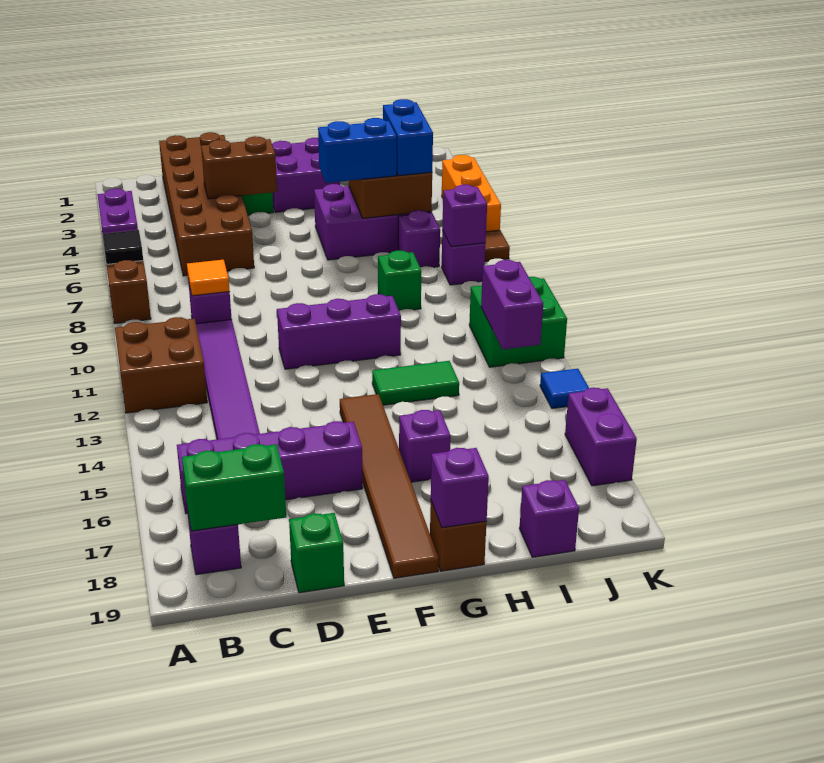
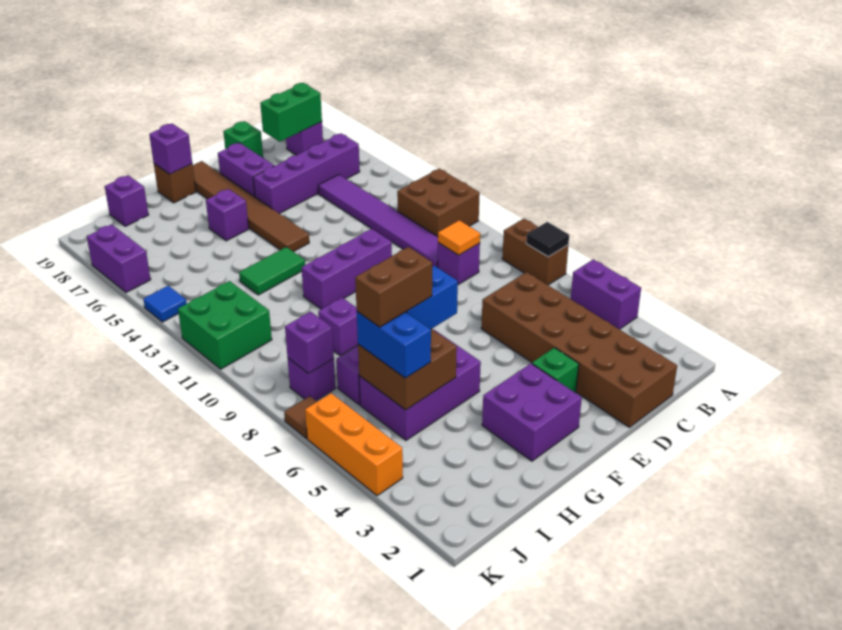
brown brick D4:E4 level 2 -> brown brick H6:I6 level 4
green brick H9 level 1 -> purple brick H9 level 1
purple brick J12:J13 level 2 -> purple brick E17:E18 level 1

